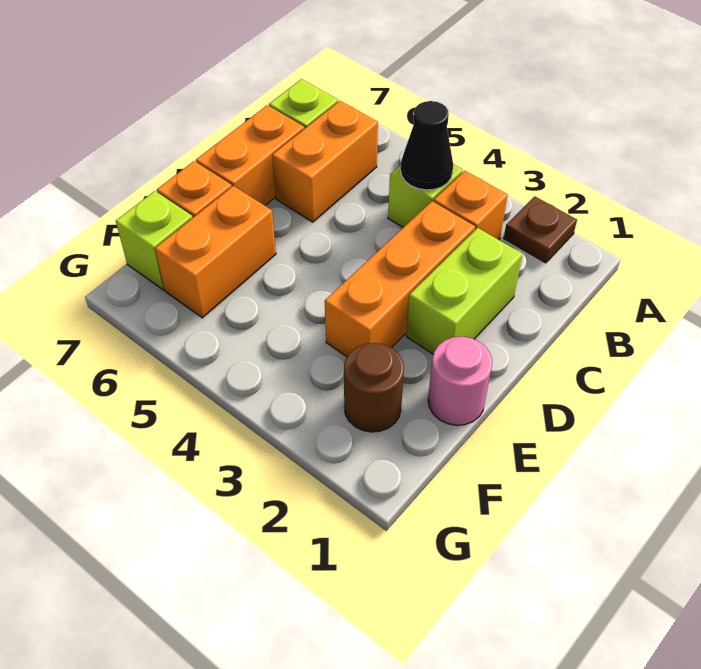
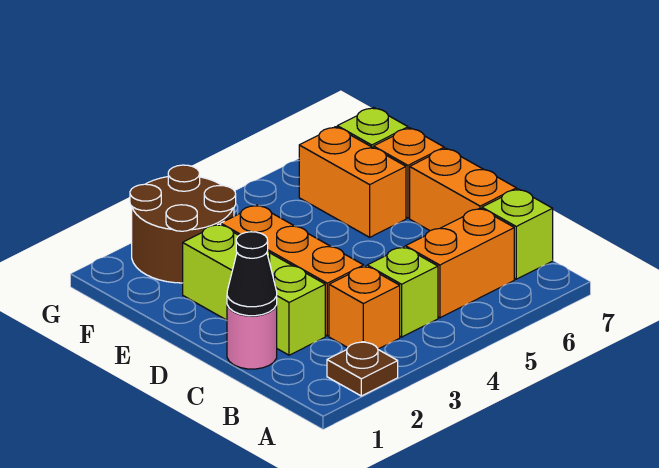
black cone B4 level 2 -> black cone C1 level 2
orange brick B6:C6 level 1 -> orange brick B5:B6 level 1
lime brick C2:D2 level 1 -> lime brick C2:E2 level 1
pink round brick E1 level 1 -> pink round brick C1 level 1
brown round brick F2 level 1 -> brown round brick F2:G3 level 1

